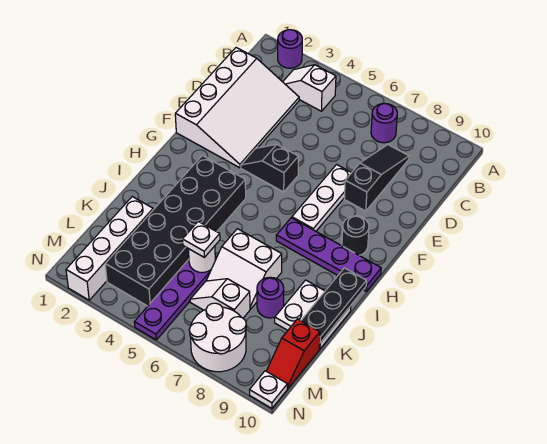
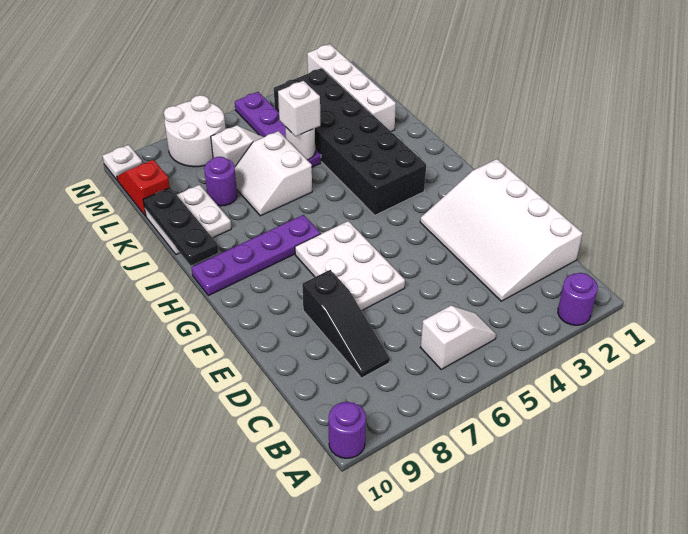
white slope B3:B4 level 1 top 4 -> white slope B5:B6 level 1 top 6
purple round brick B7 level 1 -> purple round brick A10 level 1
white plate E7:G7 level 1 -> white plate E6:G7 level 1
black slope F4:F5 level 1 top 5 -> none
black round brick G9 level 1 -> none
white slope J6:K7 level 1 top J -> white slope J6:K7 level 1 top 6
white plate K5 level 3 -> white brick K5 level 3

